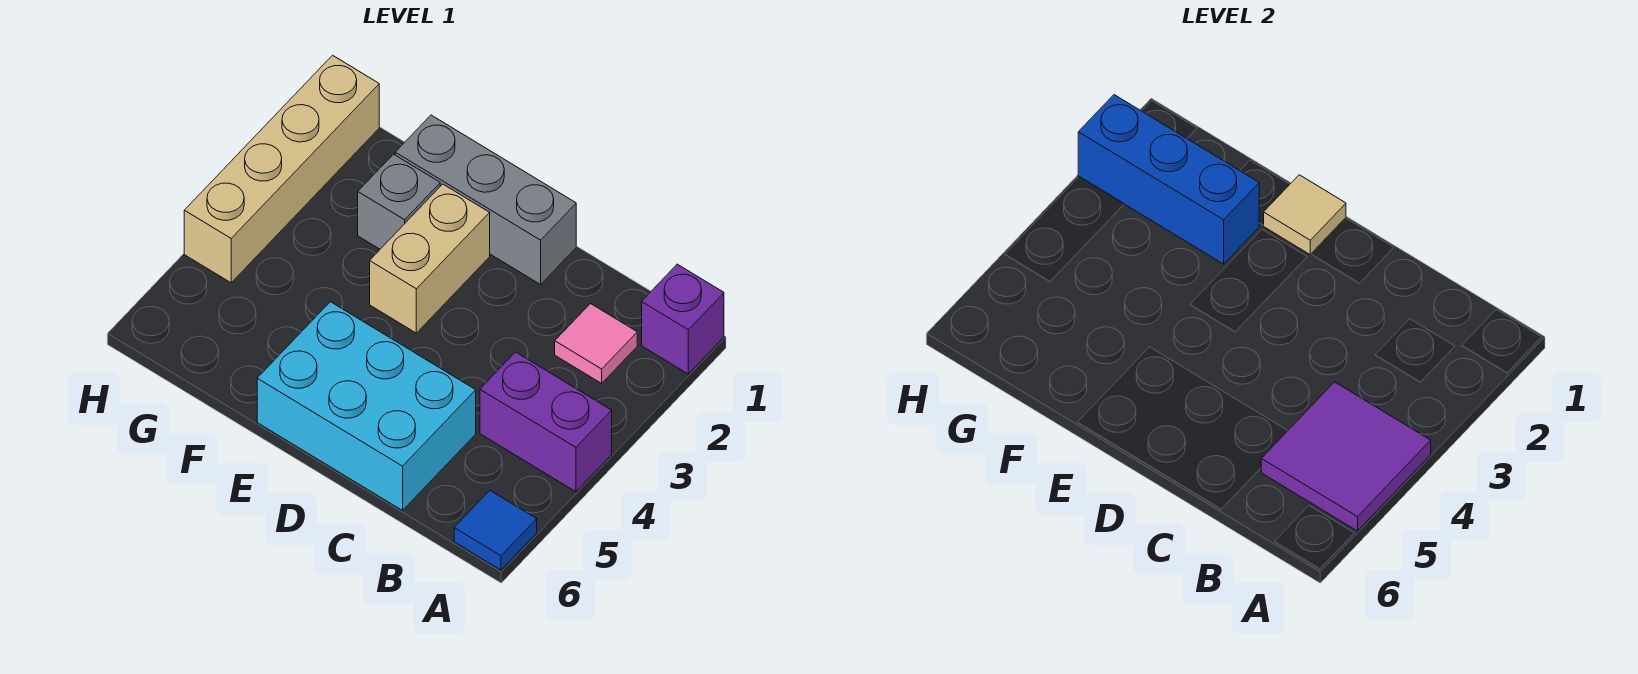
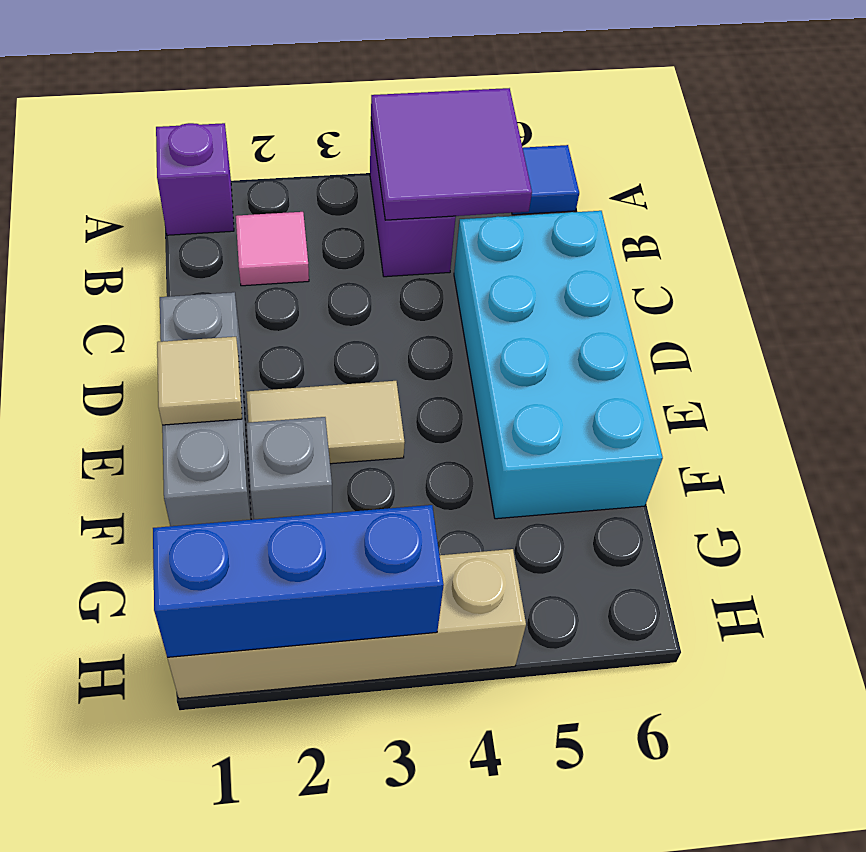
cyan brick C5:E6 level 1 -> cyan brick C5:F6 level 1
tan brick E2:E3 level 1 -> tan tile E2:E3 level 1
blue brick F2:H2 level 2 -> blue brick H1:H3 level 2

